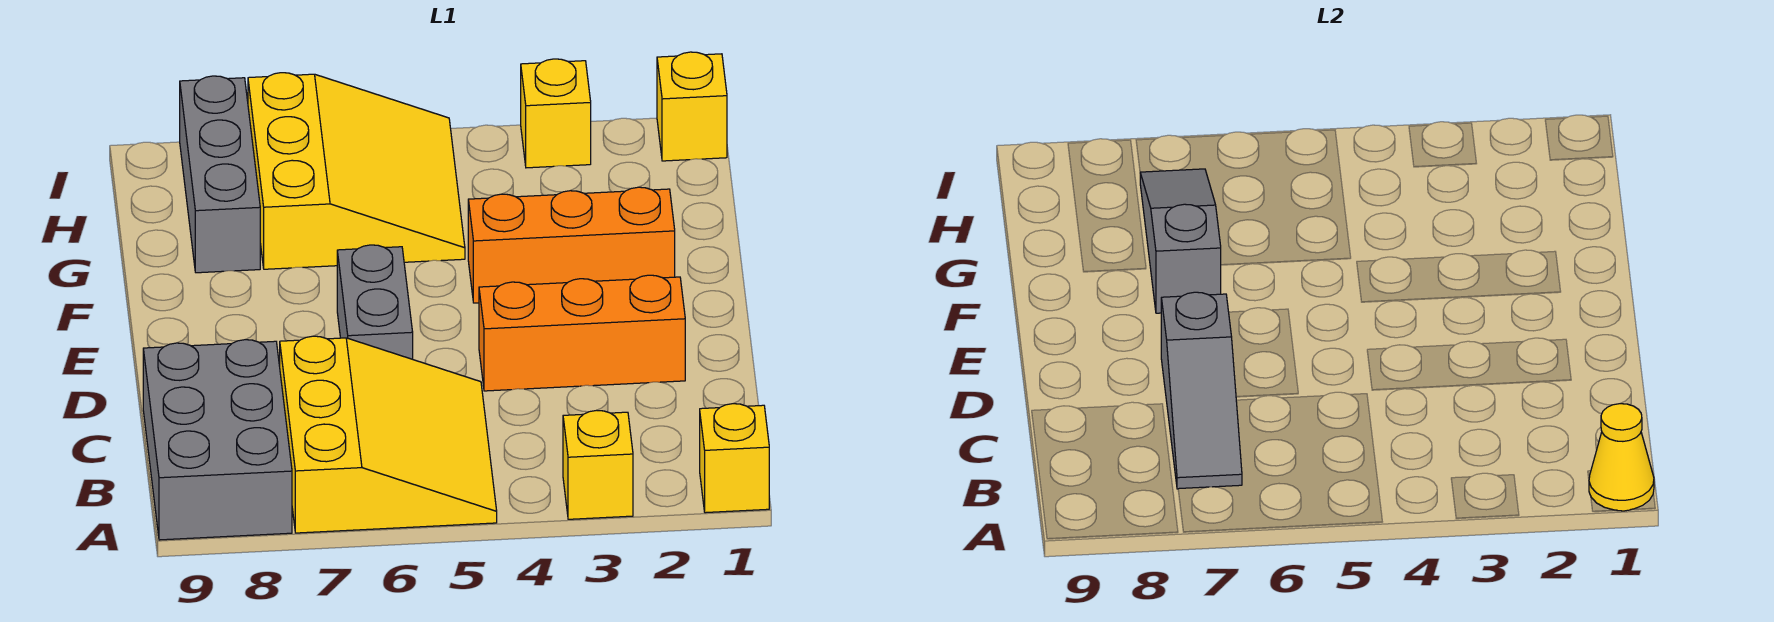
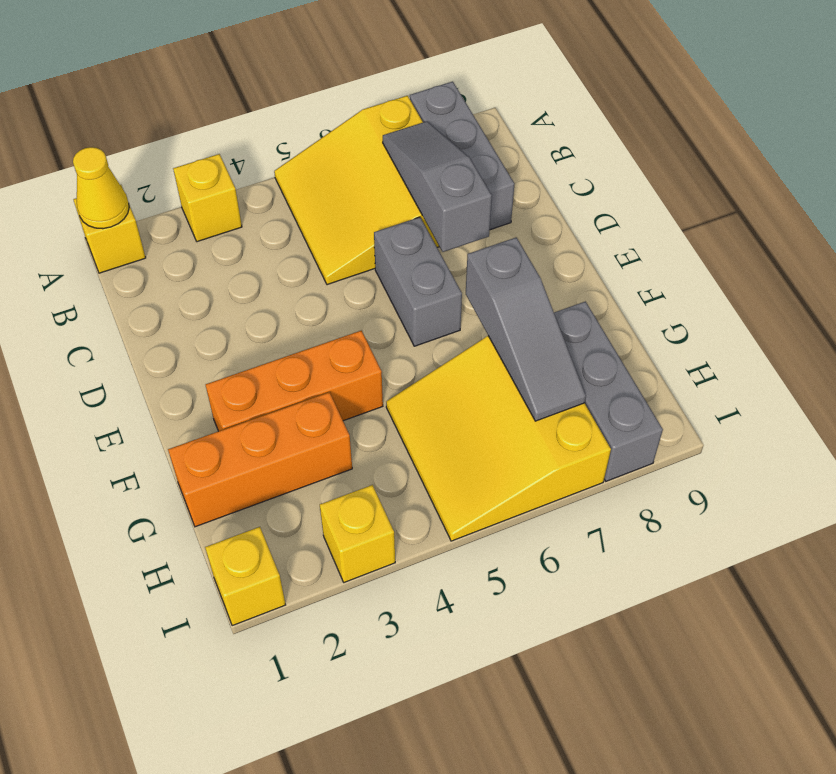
grey brick A8:C9 level 1 -> grey brick A8:C8 level 1
orange brick D2:D4 level 1 -> orange brick G1:G3 level 1

